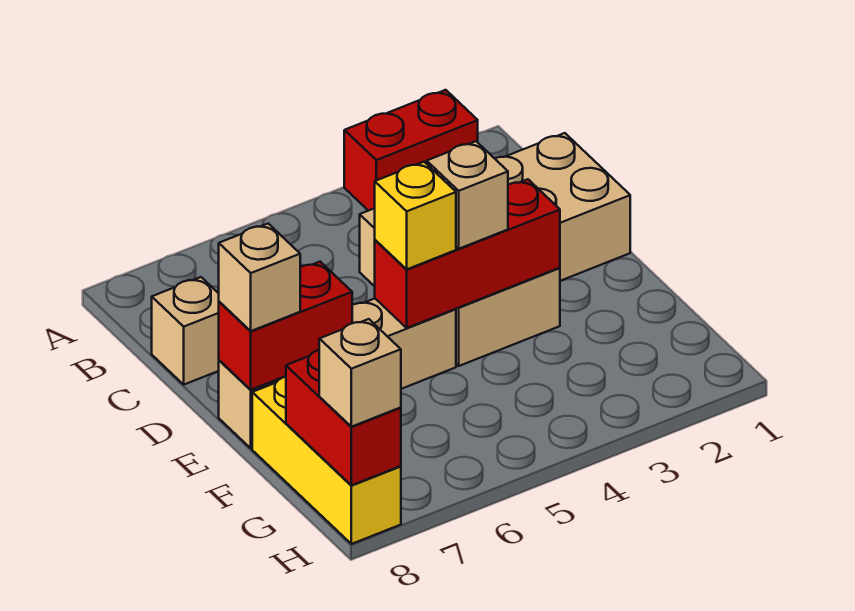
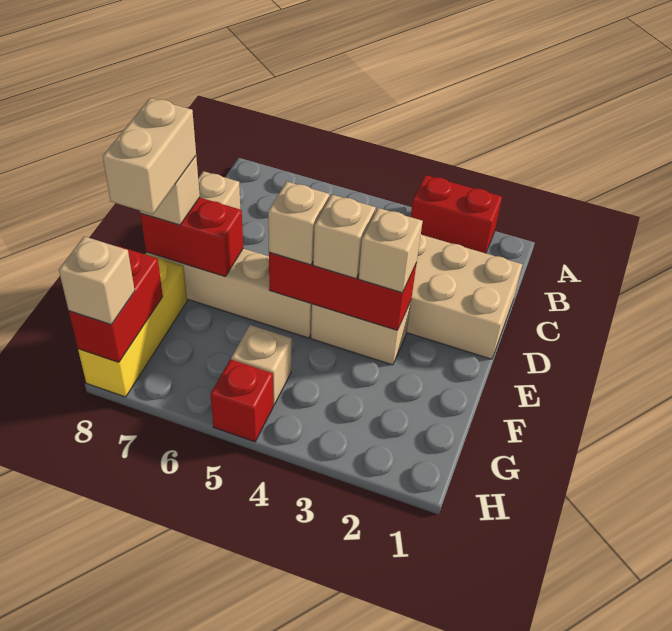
none -> tan brick E3 level 3
yellow brick E5 level 3 -> tan brick E5 level 3
none -> tan brick E8:F8 level 4
none -> tan brick G5 level 1
none -> red brick H5 level 1

